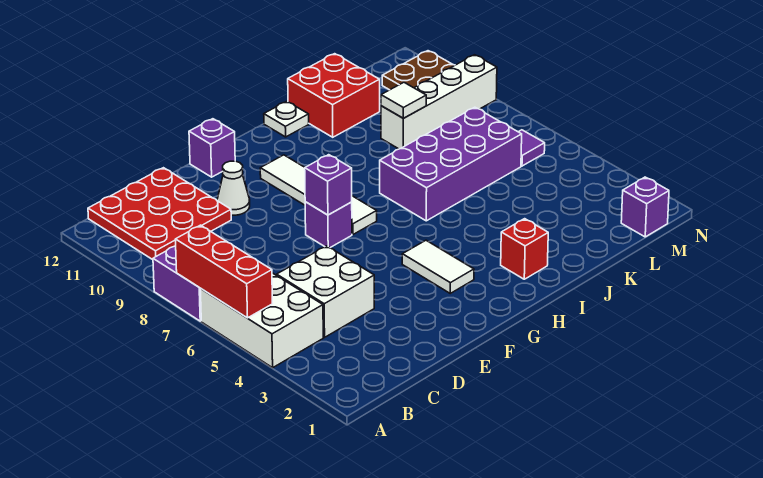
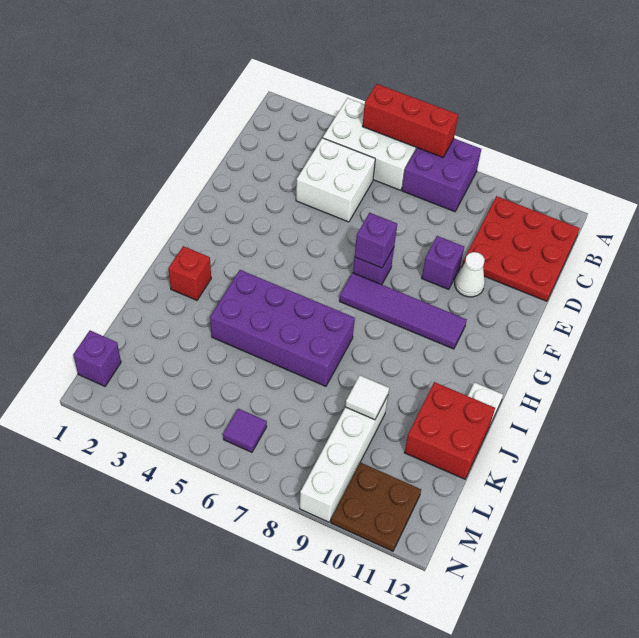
purple brick F12 level 1 -> purple brick E9 level 1
white tile G3:G4 level 1 -> none
white tile G7:G10 level 1 -> purple tile G7:G10 level 1
purple brick I6:L7 level 1 -> purple brick I4:J7 level 1

